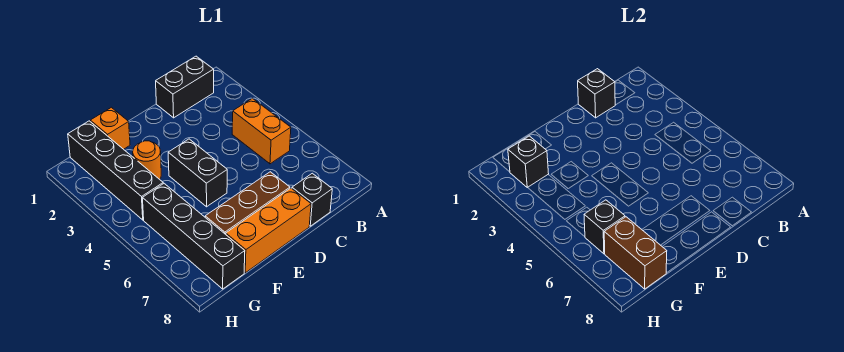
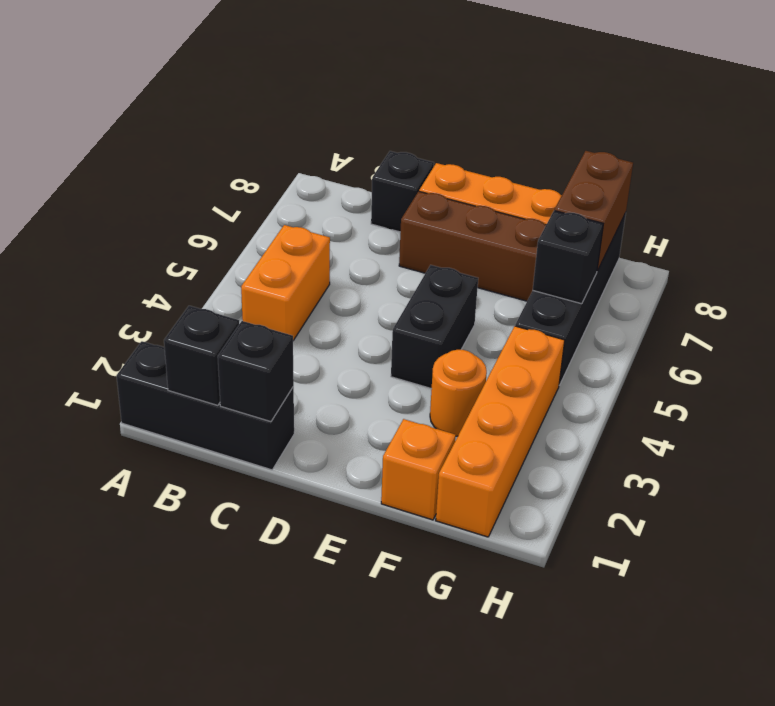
black brick B1:C1 level 1 -> black brick A1:C1 level 1
black brick G1:G4 level 1 -> orange brick G1:G4 level 1
black brick G2 level 2 -> black brick B1 level 2

